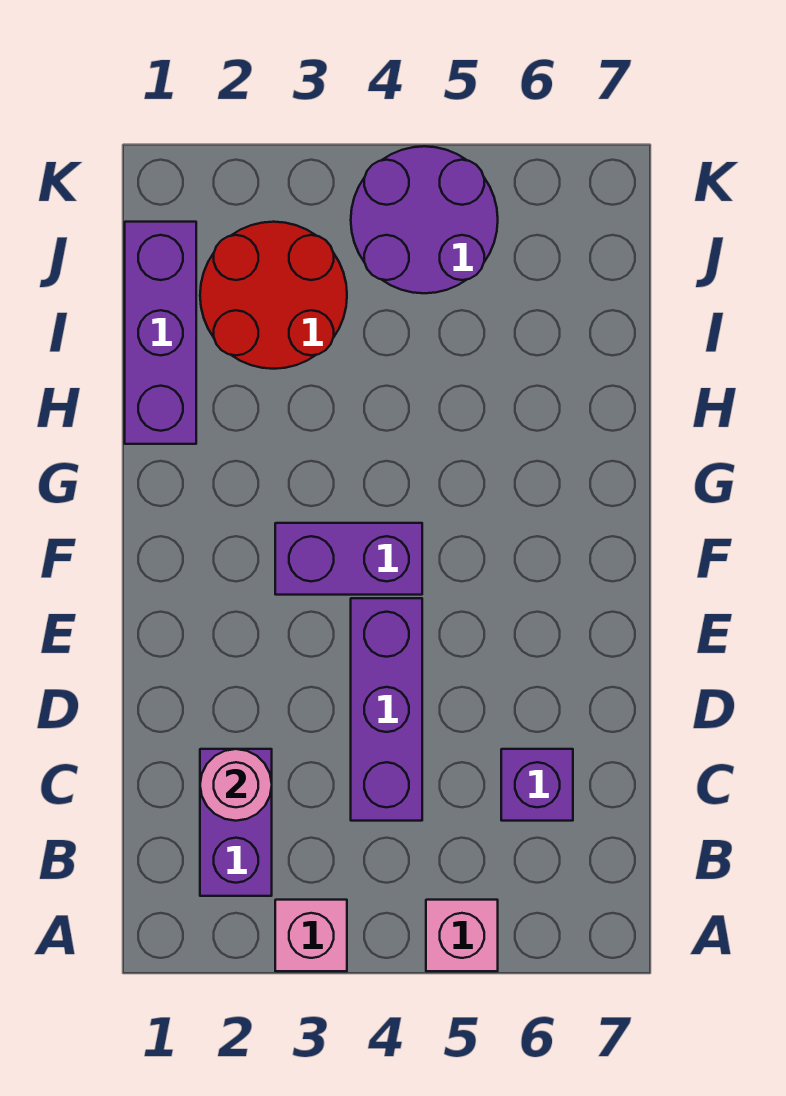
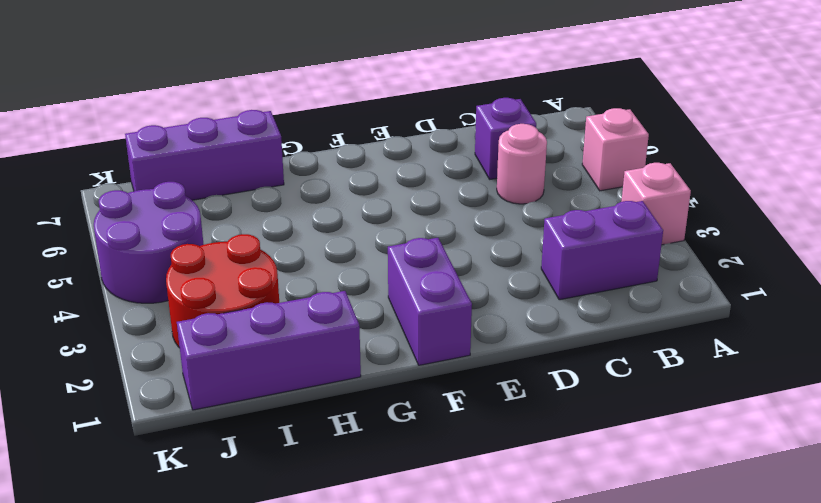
pink round brick C2 level 2 -> pink round brick C5 level 1
purple brick C4:E4 level 1 -> purple brick H7:J7 level 1
purple brick F3:F4 level 1 -> purple brick F1:F2 level 1

